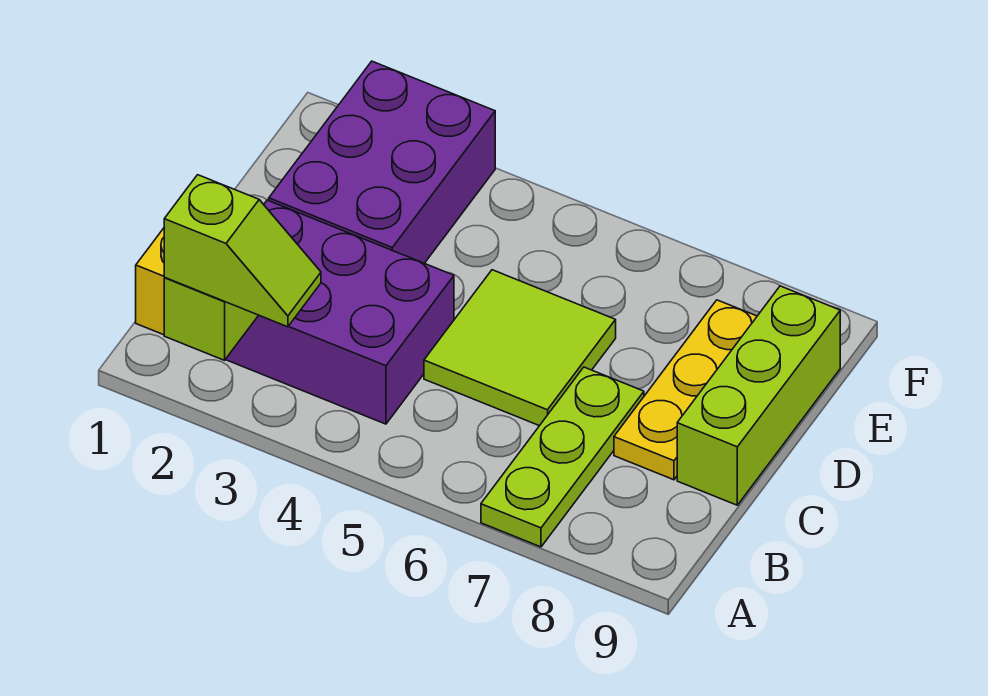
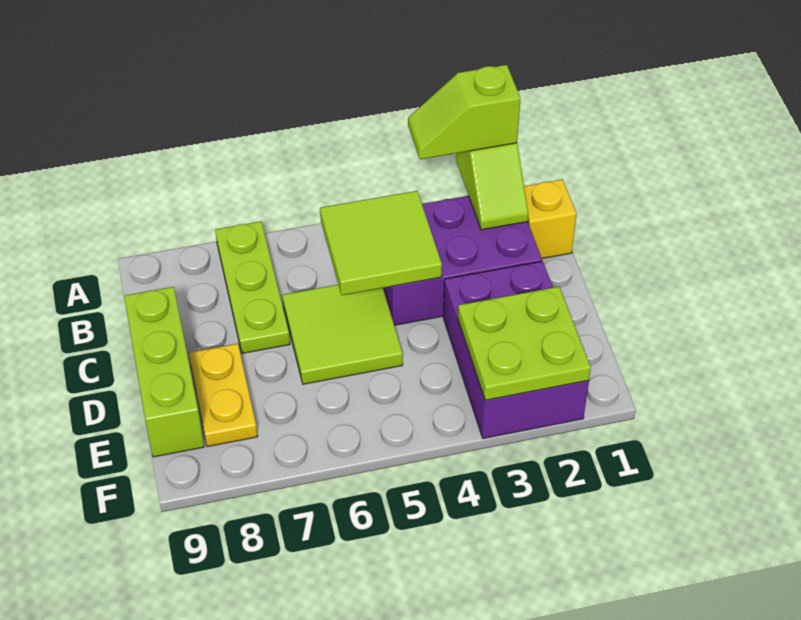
none -> lime tile B4:C5 level 2
yellow plate C8:E8 level 1 -> yellow plate D8:E8 level 1
none -> lime plate E2:F3 level 2

